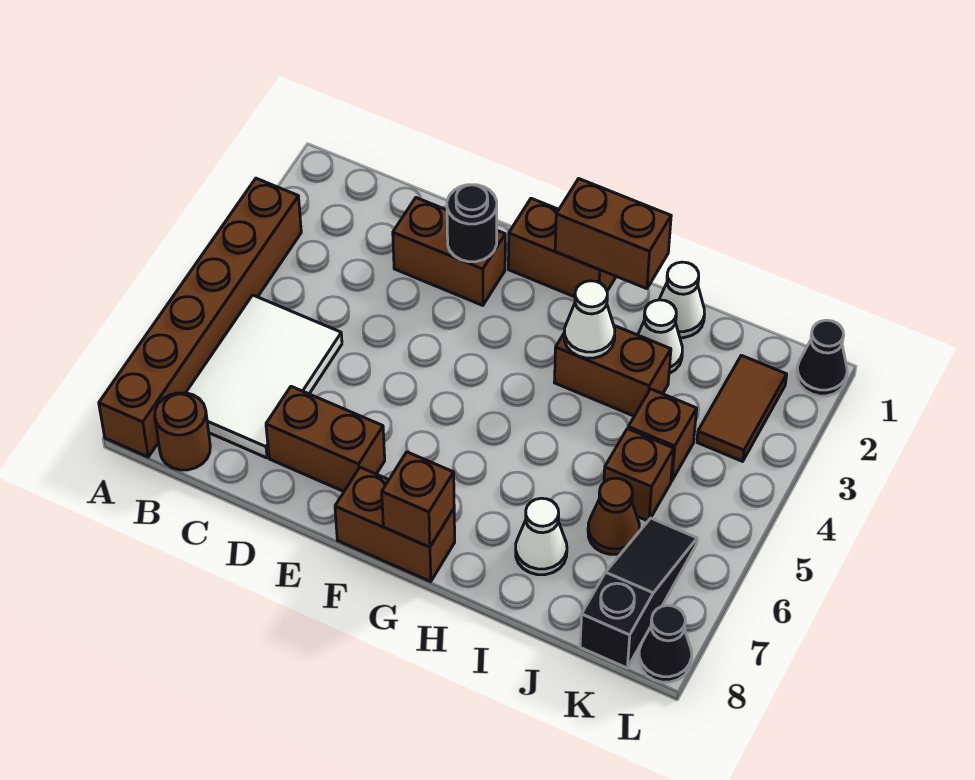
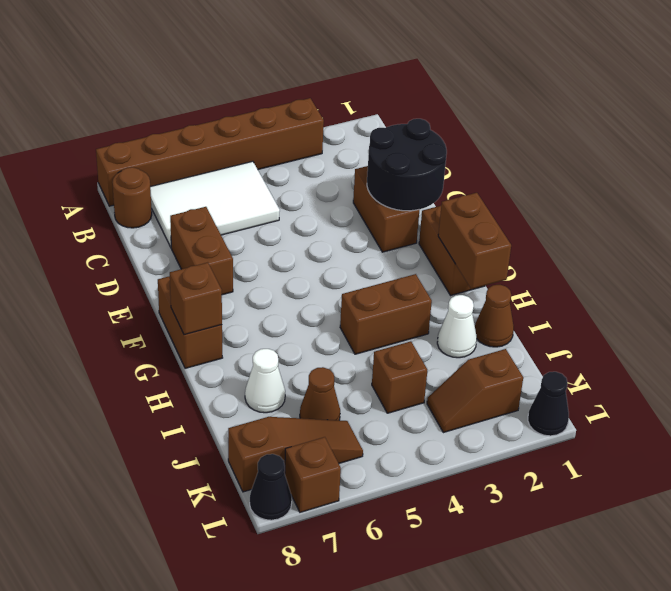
black round brick E2 level 2 -> black round brick D1:E2 level 2
brown brick H3:I3 level 1 -> brown brick H3:H4 level 1
white cone H3 level 2 -> none
white cone I1 level 1 -> brown cone I1 level 1
brown brick J5 level 1 -> brown brick L7 level 1
brown tile K2:K3 level 1 -> brown slope K2:K3 level 1 top 2
black slope K6:K8 level 1 top 8 -> brown slope K6:K8 level 1 top 8

